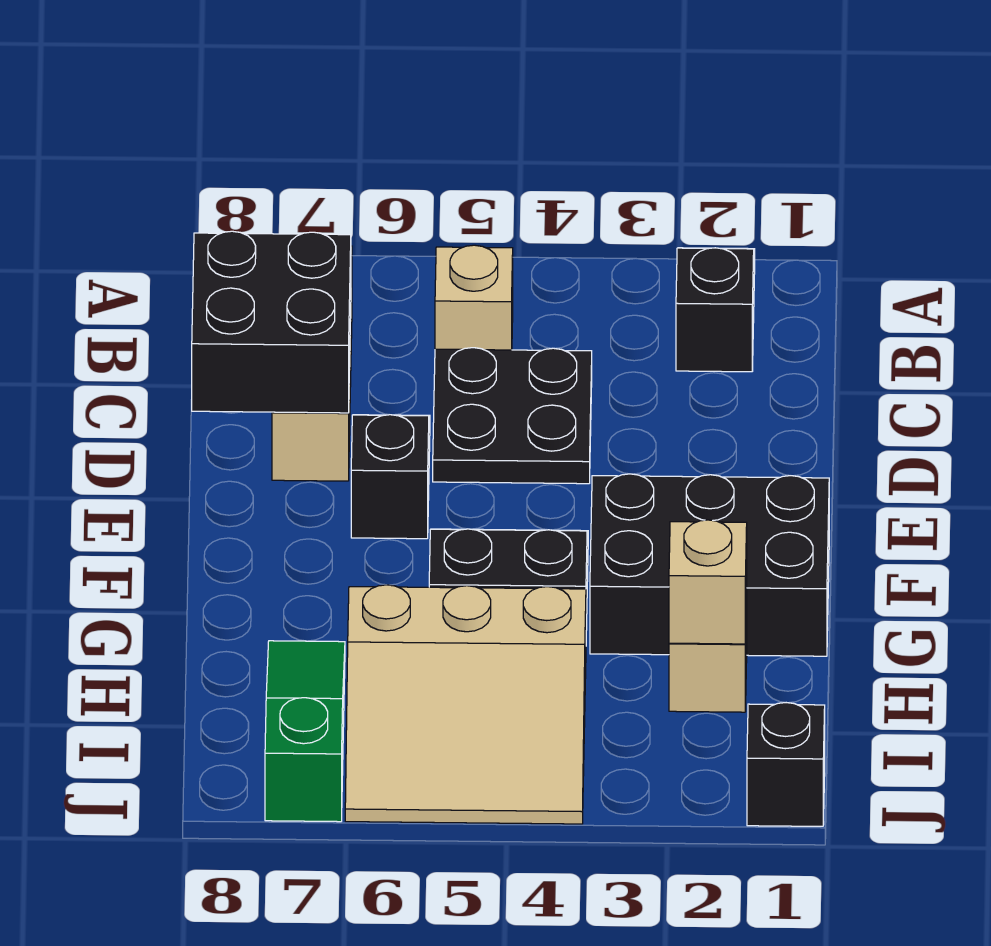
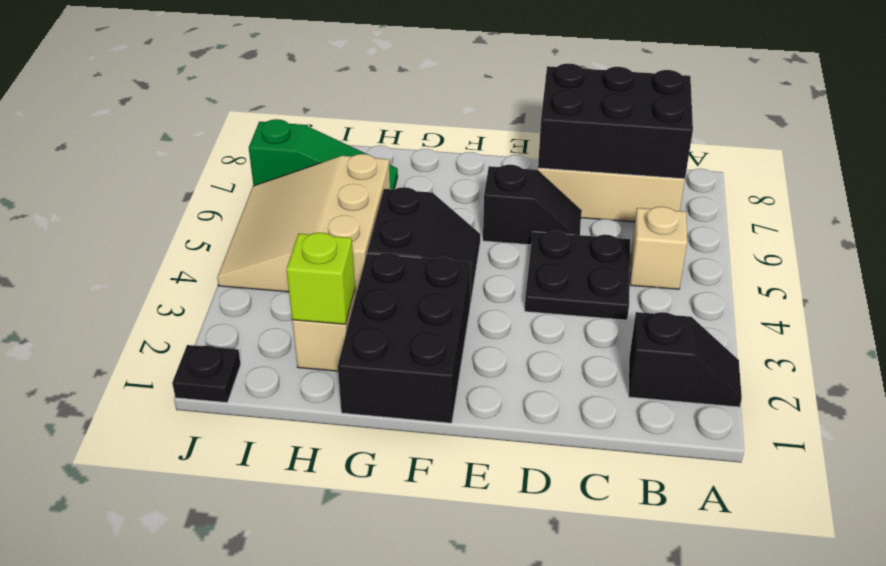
black brick C7:D8 level 2 -> black brick B7:D8 level 2
tan brick H2 level 2 -> lime brick H2 level 2
black brick J1 level 1 -> black plate J1 level 1

